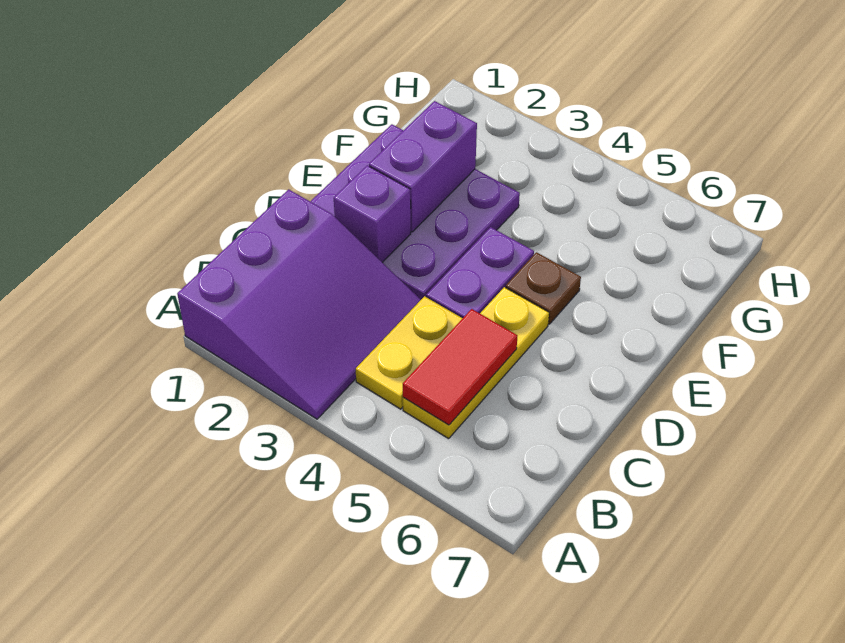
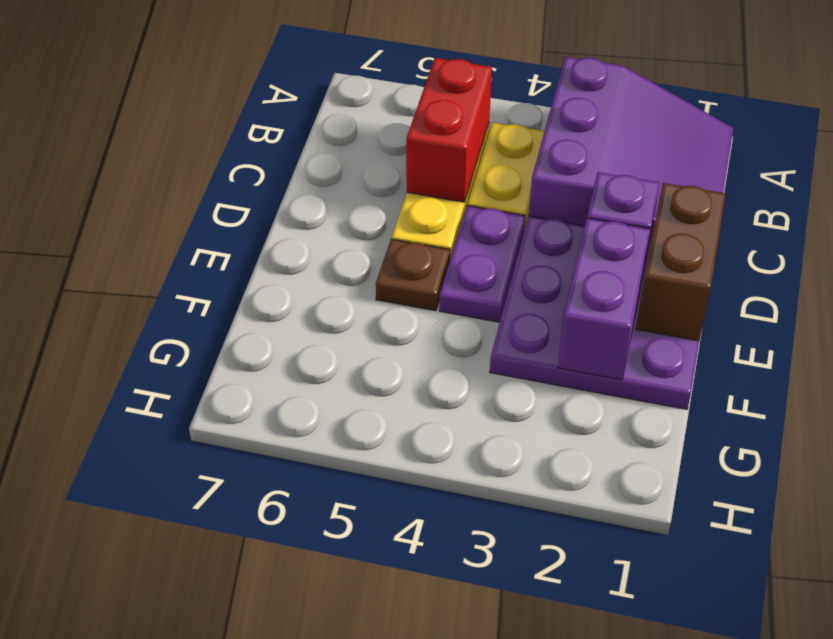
purple slope A1:C3 level 1 top 1 -> purple slope A1:C3 level 1 top 3
red tile B5:C5 level 2 -> red brick B5:C5 level 2
none -> brown brick D1:E1 level 2

